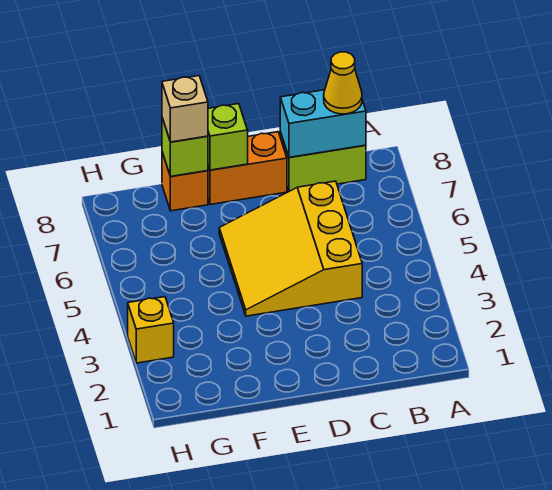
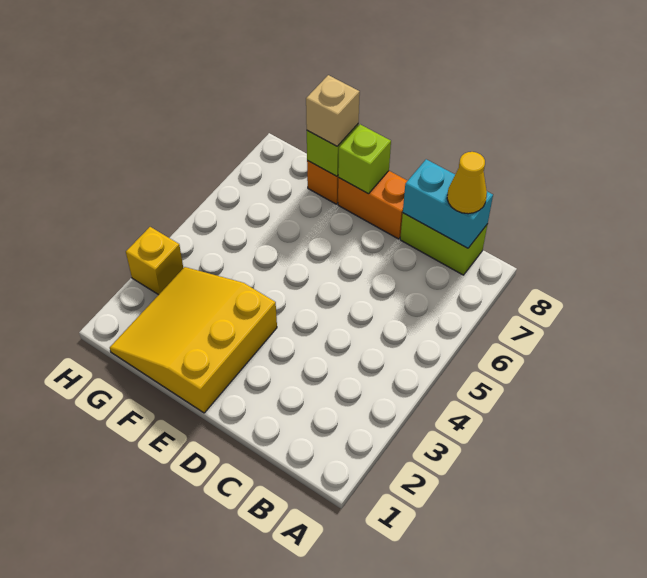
yellow slope C4:E6 level 1 top C -> yellow slope E1:G3 level 1 top E

